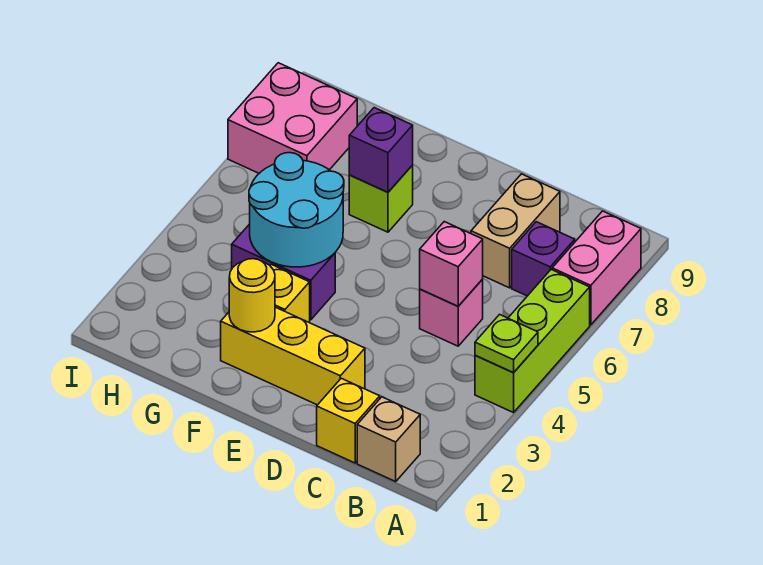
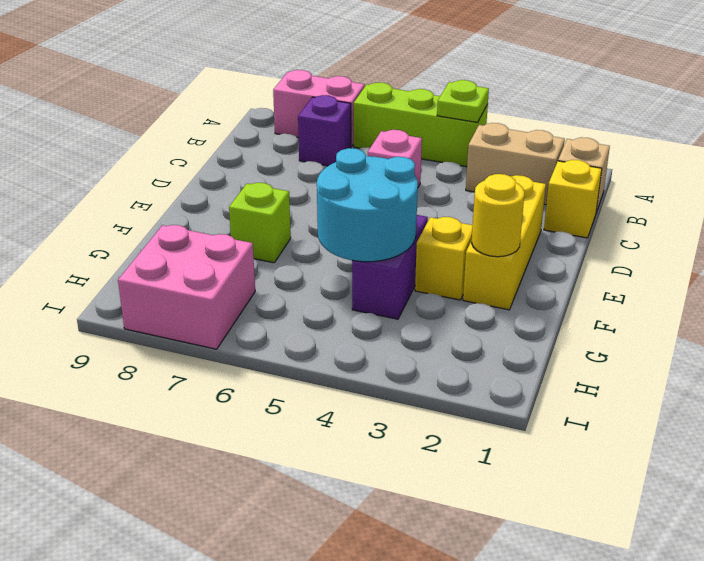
pink brick C5 level 2 -> none
tan brick C7:C8 level 1 -> tan brick B2:B3 level 1
purple brick F7 level 2 -> none

